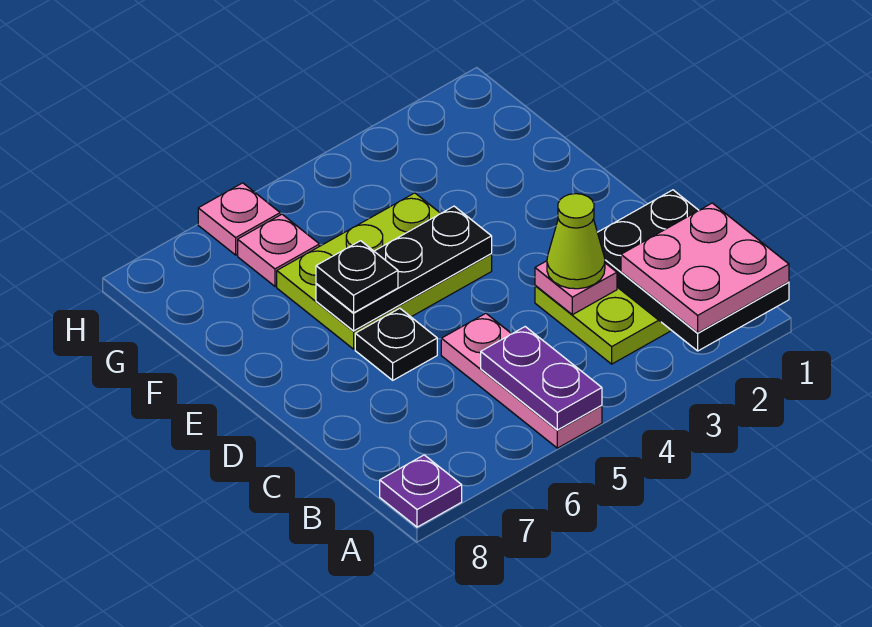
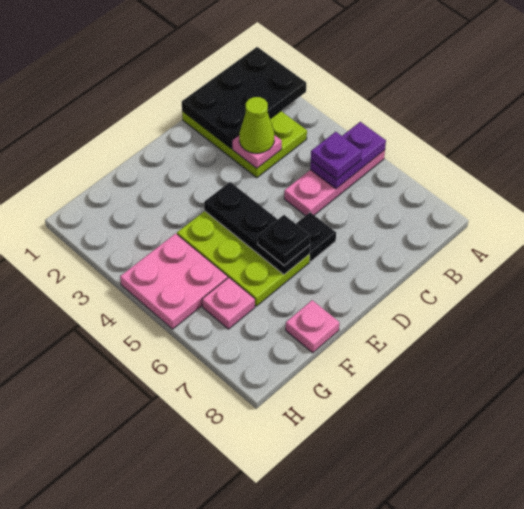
pink plate A1:B2 level 3 -> pink plate G4:H5 level 1
purple plate A8 level 1 -> purple plate B5 level 3
pink plate H6 level 1 -> pink plate F8 level 1

